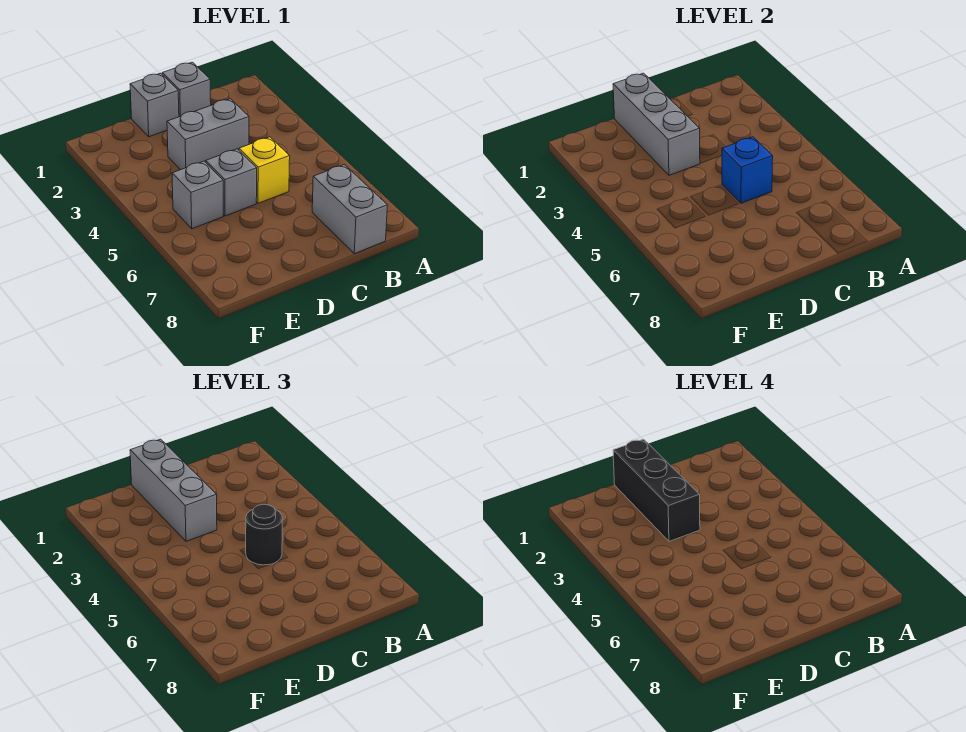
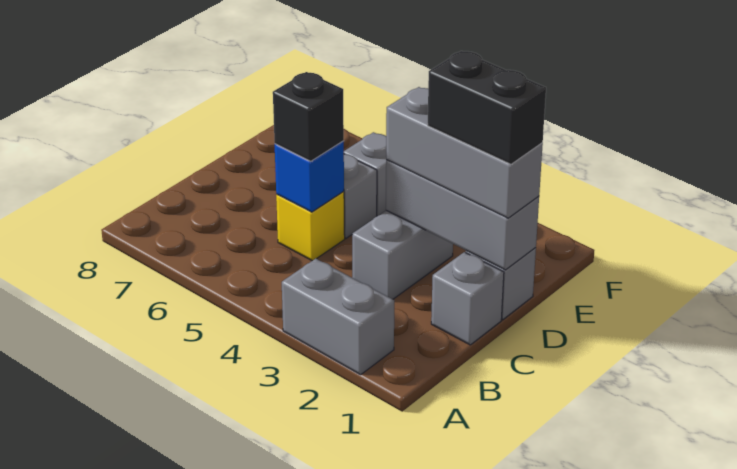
grey brick B7:B8 level 1 -> grey brick A2:A3 level 1
black round brick C5 level 3 -> black brick C5 level 3
black brick D1:D3 level 4 -> black brick D1:D2 level 4

